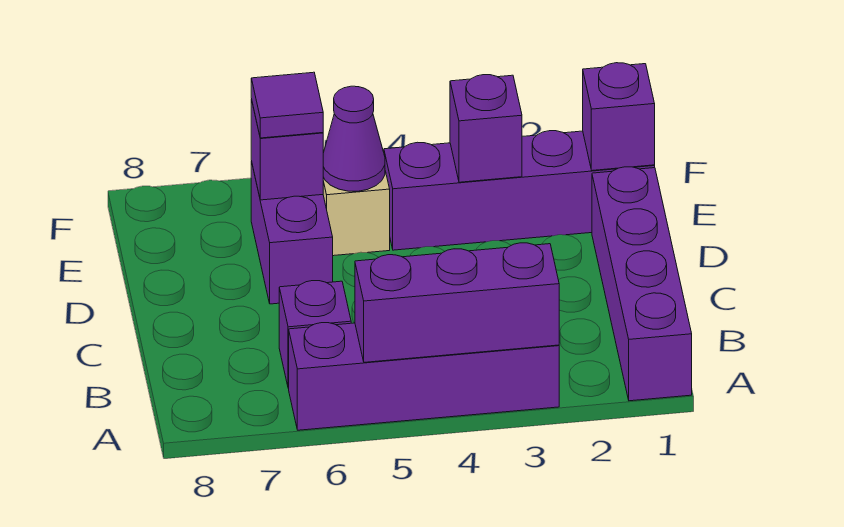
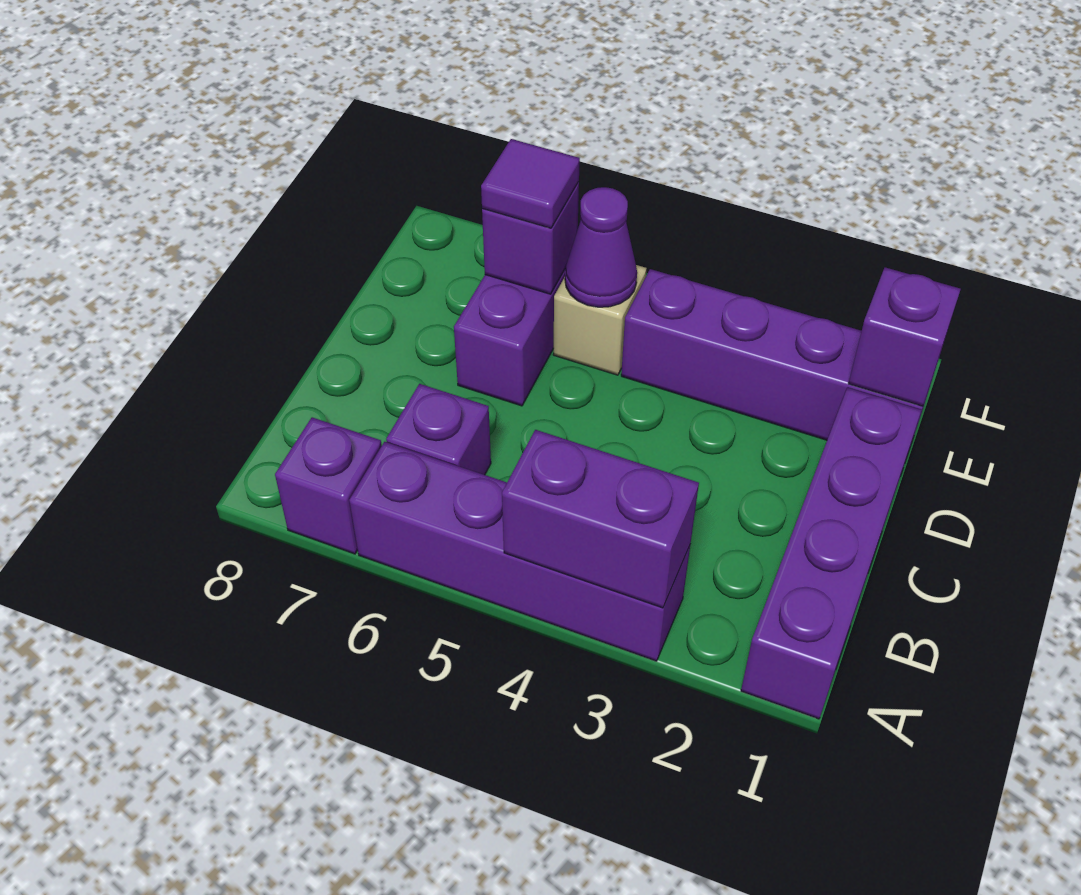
purple brick A3:A5 level 2 -> purple brick A3:A4 level 2
purple brick E3 level 2 -> purple brick A7 level 1

